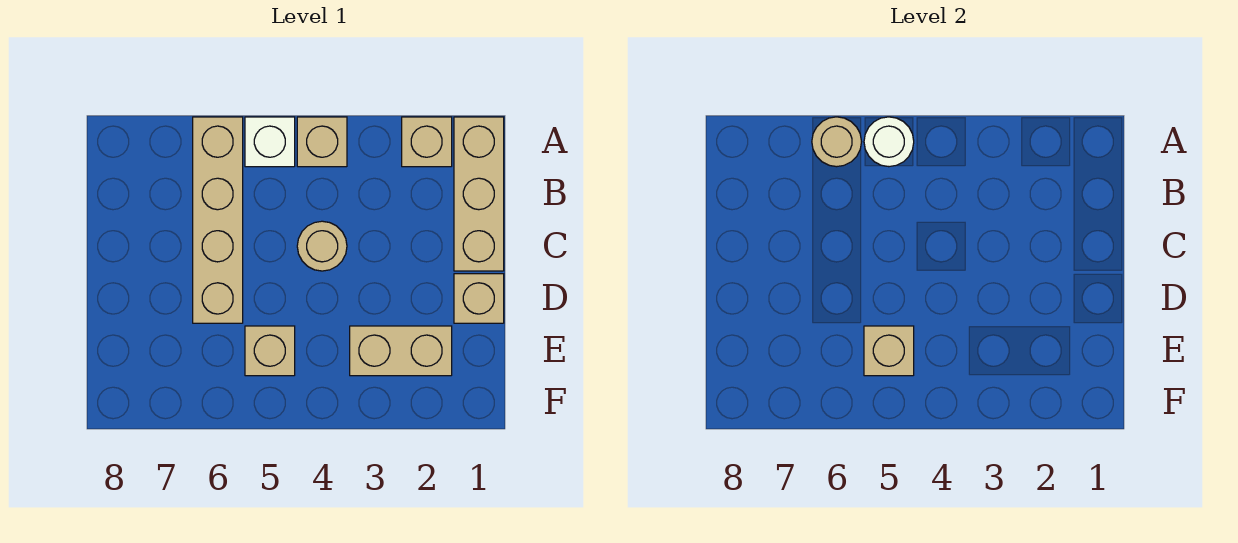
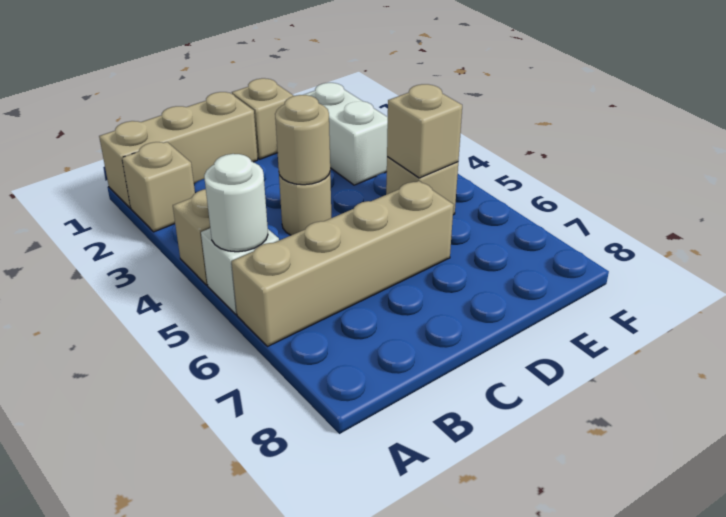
tan round brick A6 level 2 -> tan round brick C4 level 2
tan brick E2:E3 level 1 -> white brick E2:E3 level 1

